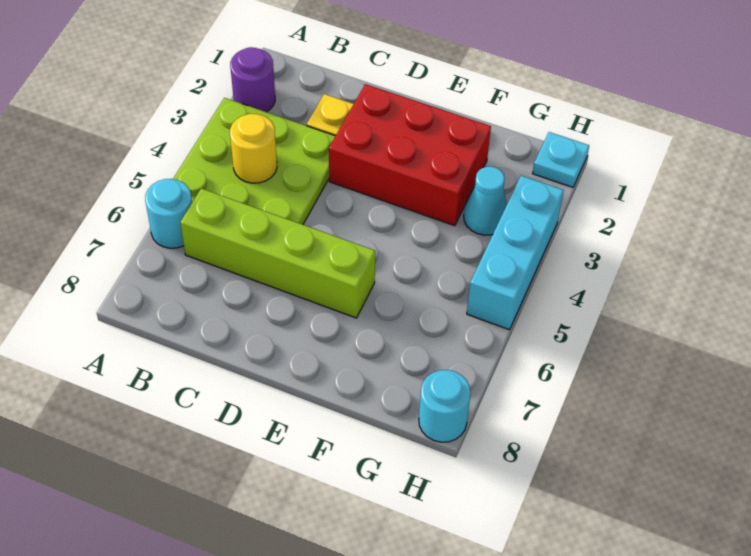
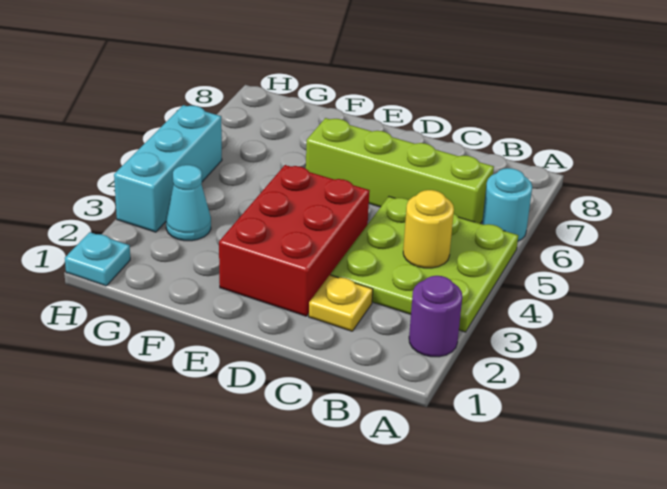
red brick D2:F3 level 1 -> red brick D2:E4 level 1
cyan round brick H8 level 1 -> none

